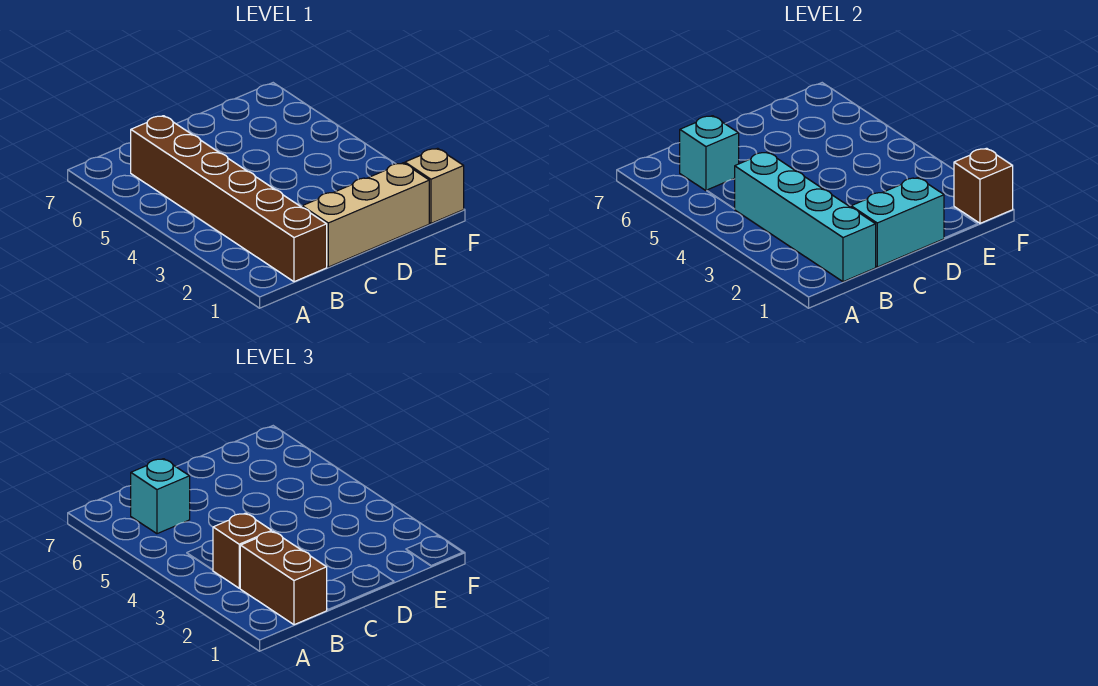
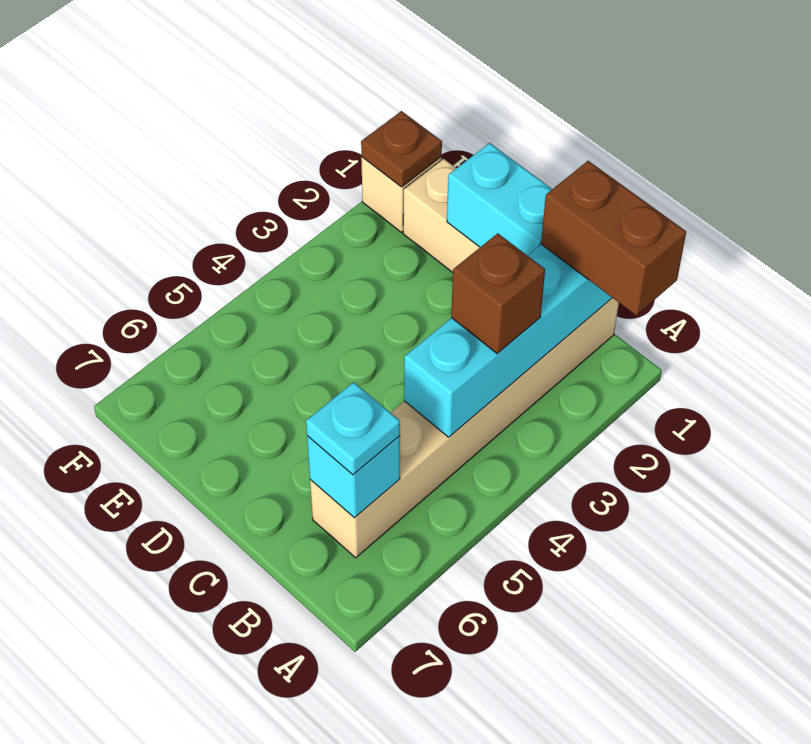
brown brick B1:B6 level 1 -> tan brick B1:B6 level 1
brown brick B1:B2 level 3 -> brown brick A1:B1 level 3
cyan brick B6 level 3 -> cyan plate B6 level 3
brown brick F1 level 2 -> brown plate F1 level 2

